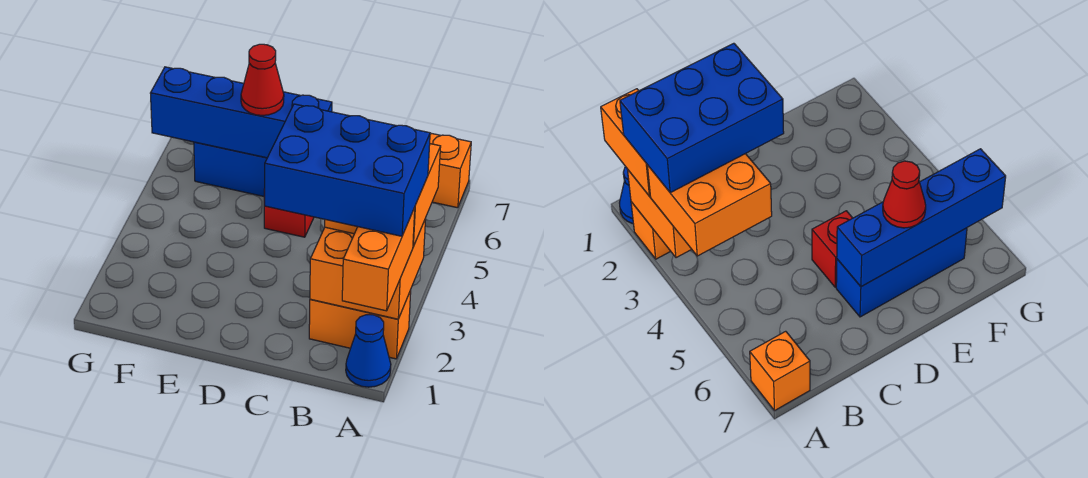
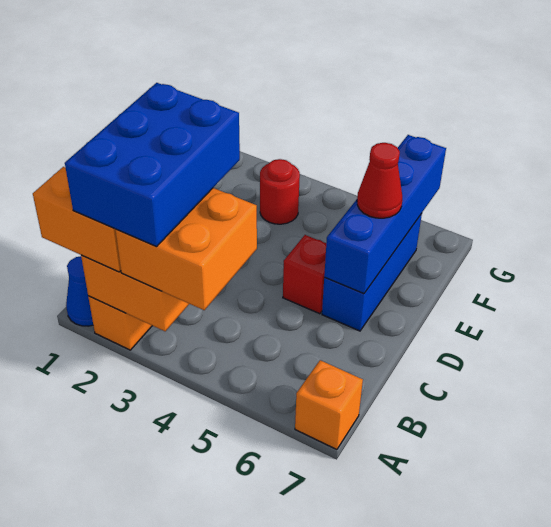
none -> red round brick F3 level 1

